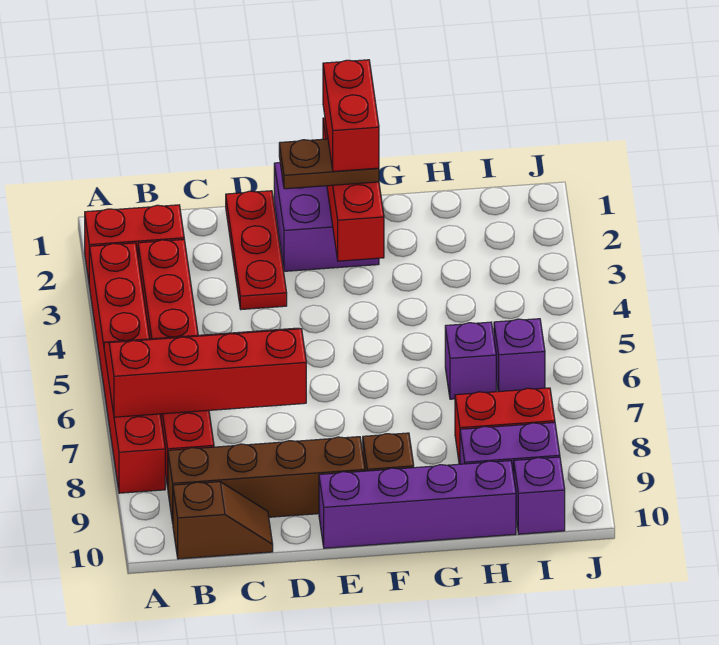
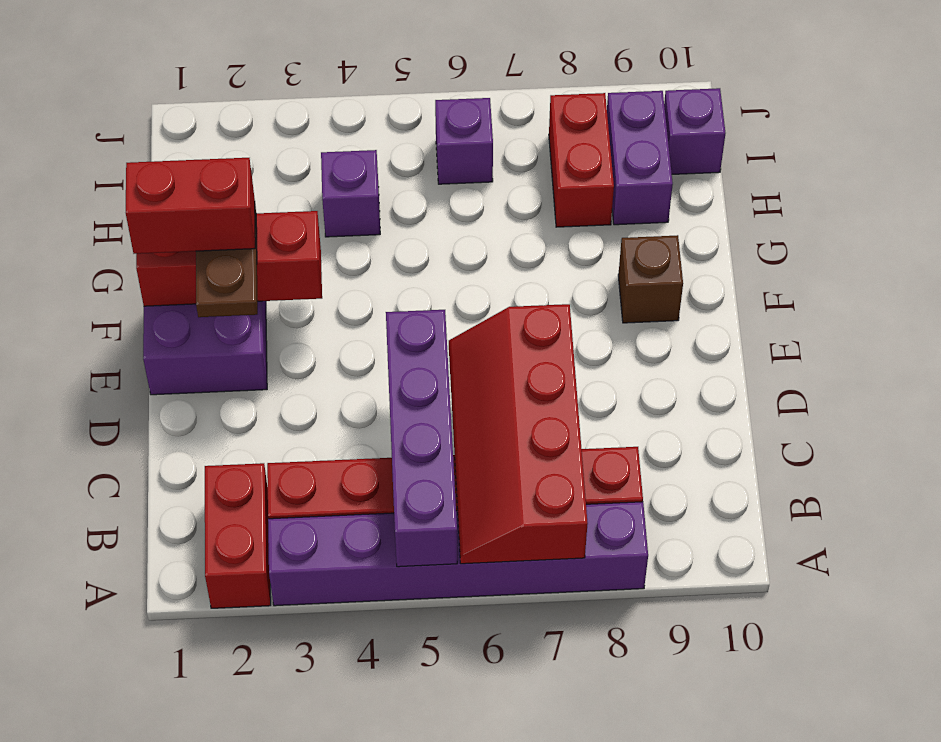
red brick A3:A8 level 1 -> purple brick A3:A8 level 1
brown brick B9:E9 level 1 -> none
brown slope B10:C10 level 1 top B -> none
red plate D1:D3 level 1 -> none
purple brick E10:H10 level 1 -> purple brick A5:D5 level 2
purple brick H6 level 1 -> purple brick H4 level 1

